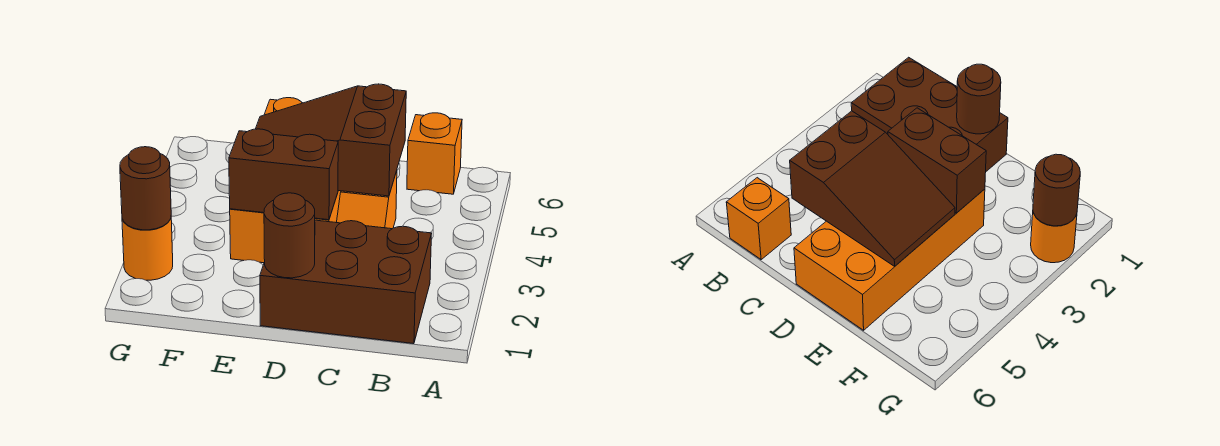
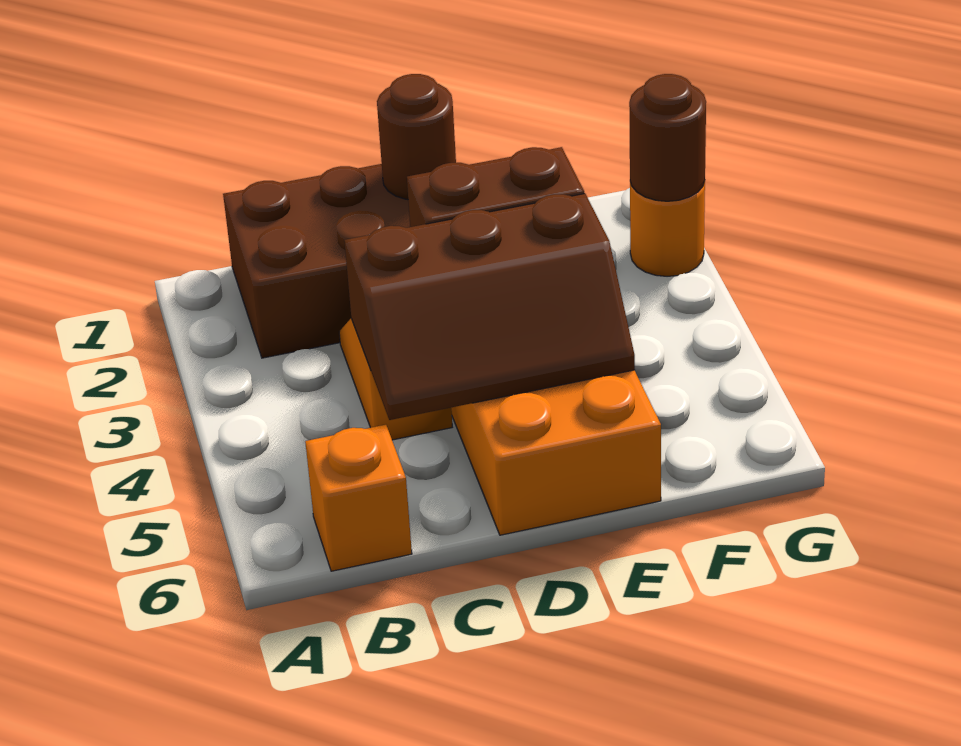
brown slope C4:E5 level 2 top C -> brown slope C4:E5 level 2 top 4

